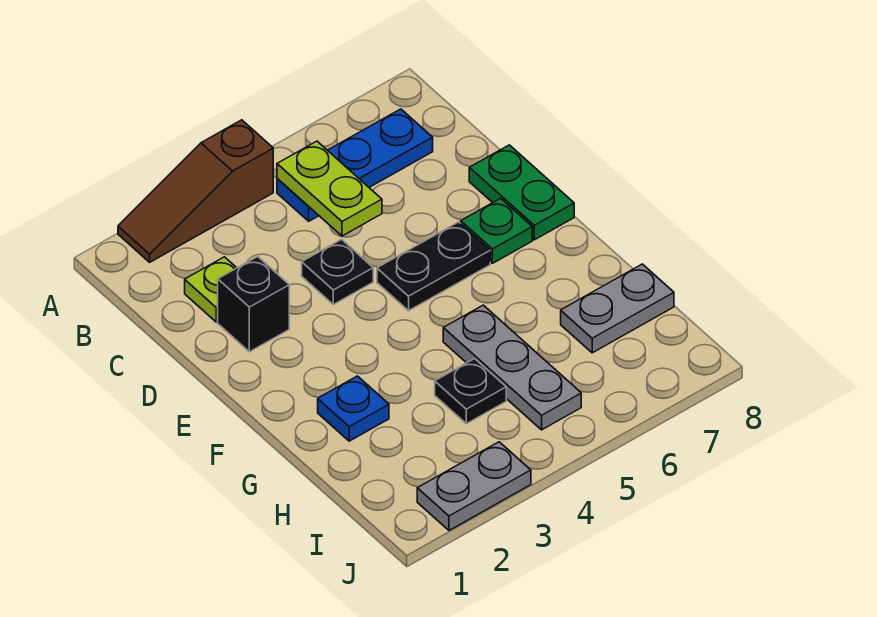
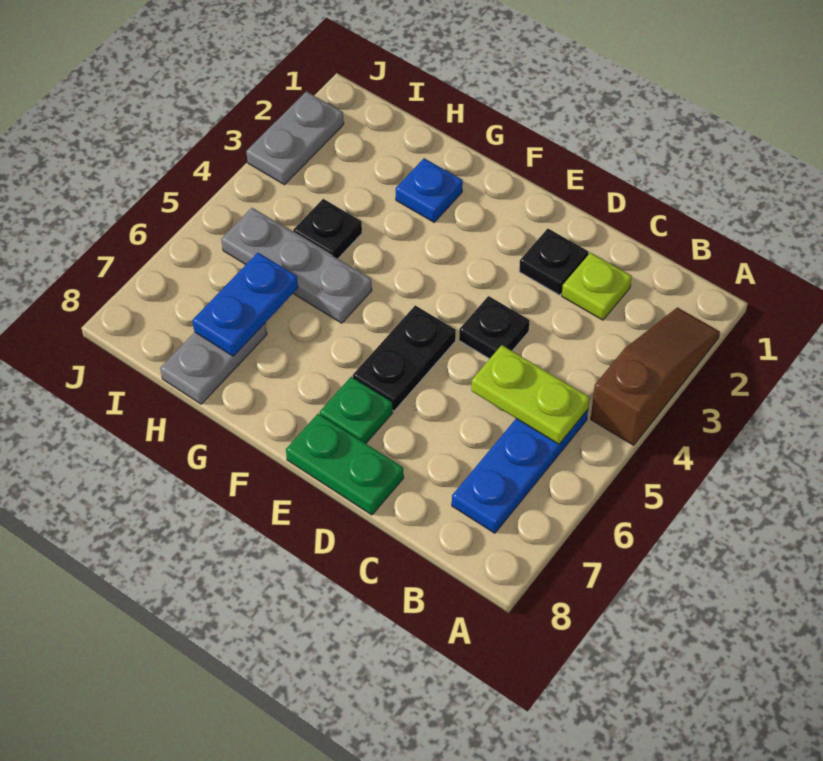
black brick D2 level 1 -> black plate D2 level 1
none -> blue plate H6:H7 level 2

